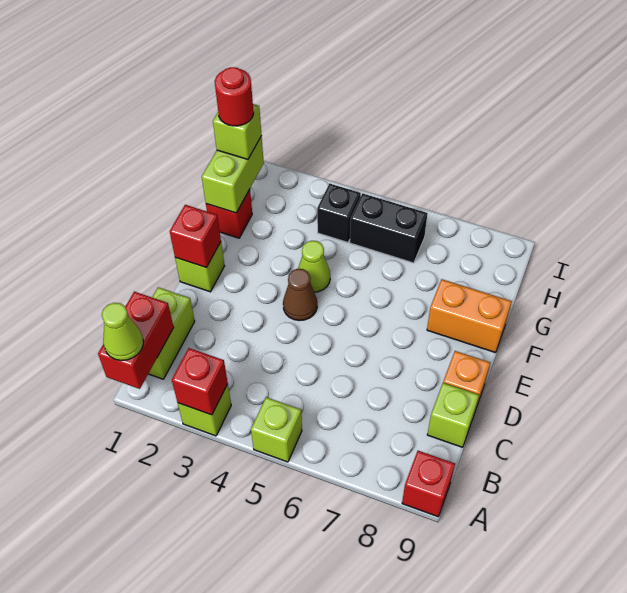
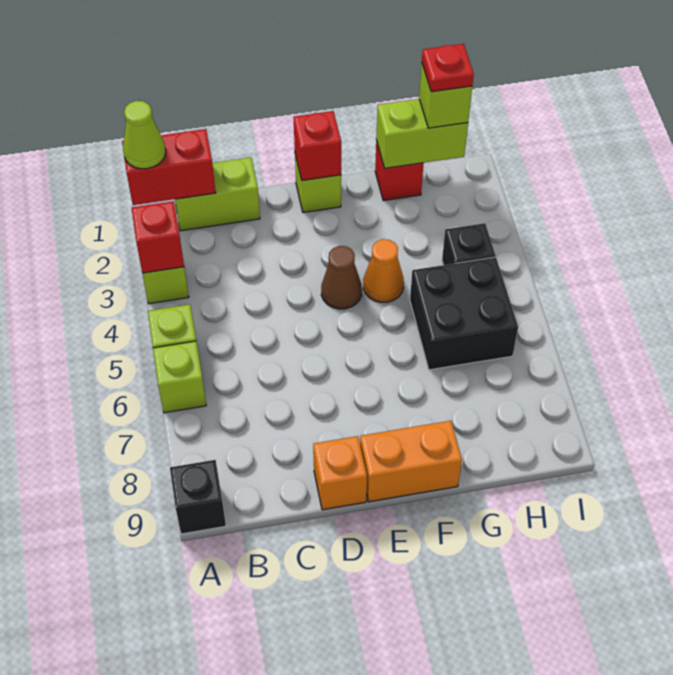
red brick A9 level 1 -> black brick A9 level 1
lime brick C9 level 1 -> lime brick A6 level 1
lime cone F4 level 1 -> orange cone F4 level 1
orange brick F8:F9 level 1 -> orange brick E9:F9 level 1
red round brick H1 level 4 -> red plate H1 level 4
black brick H5:H6 level 1 -> black brick G5:H6 level 1

